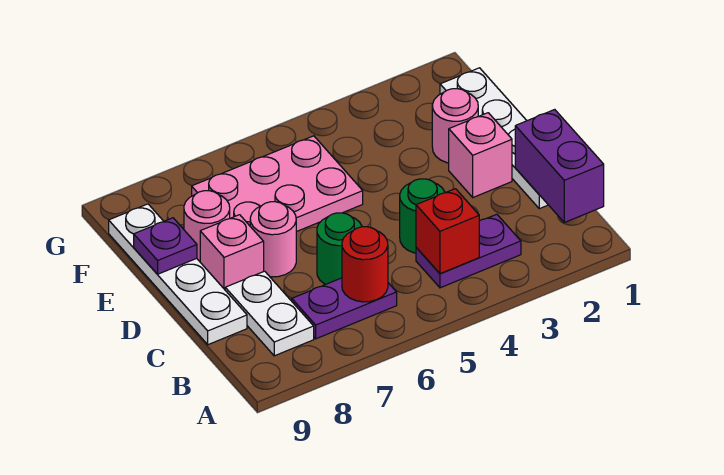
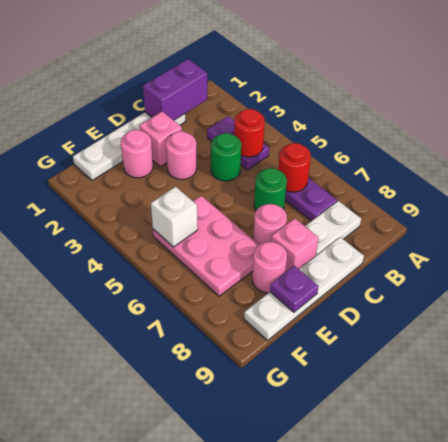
red brick B4 level 2 -> red round brick B4 level 2
none -> pink round brick D3 level 1
none -> white brick F5 level 2

